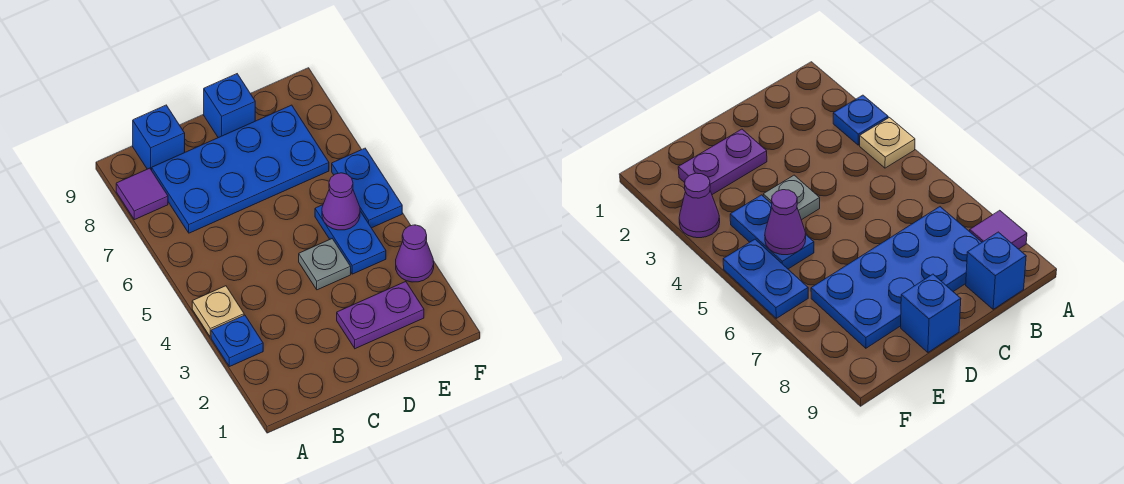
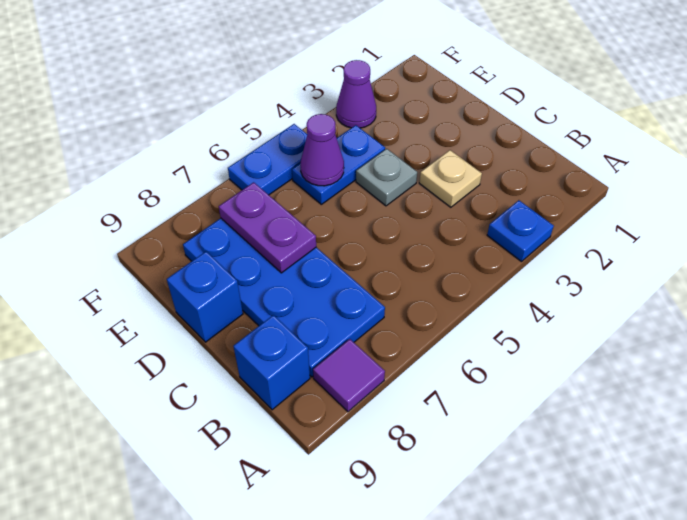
tan plate A4 level 1 -> tan plate C3 level 1
purple plate D2:E2 level 1 -> purple plate D7:E7 level 2

